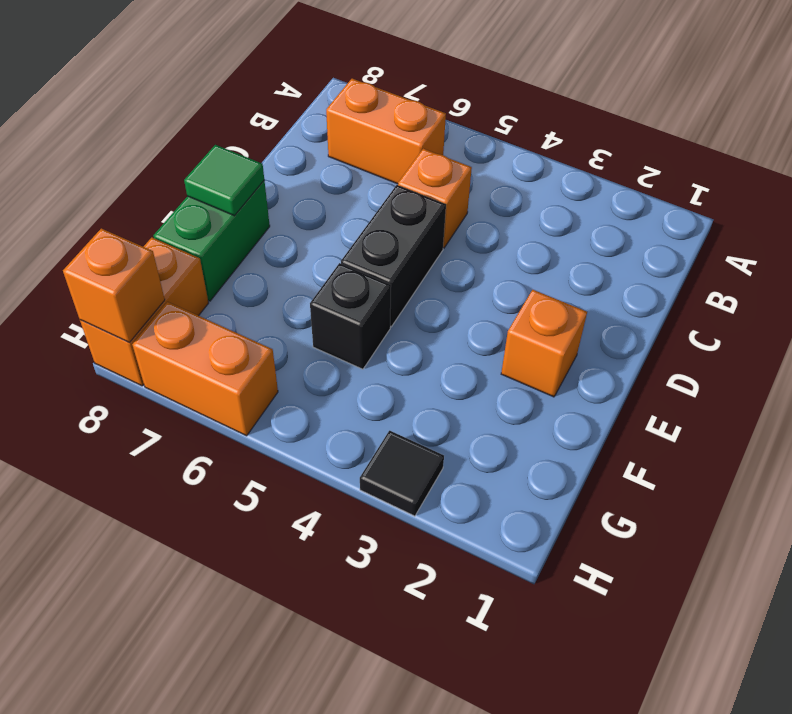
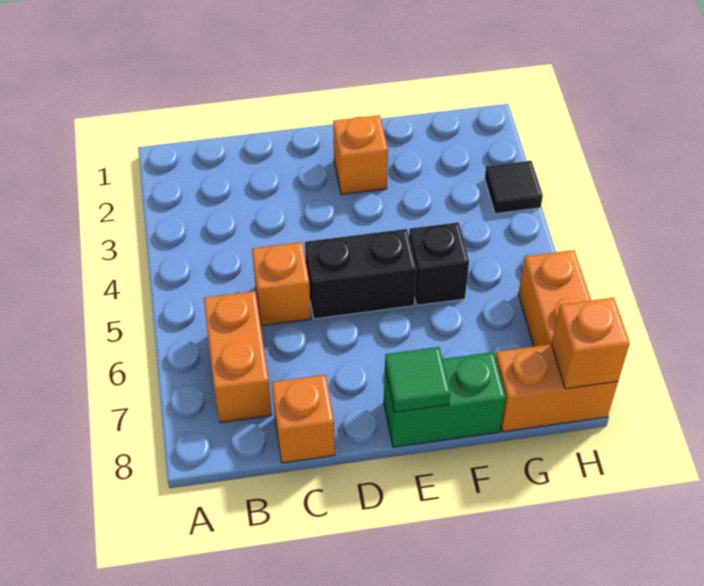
none -> orange brick C8 level 1

